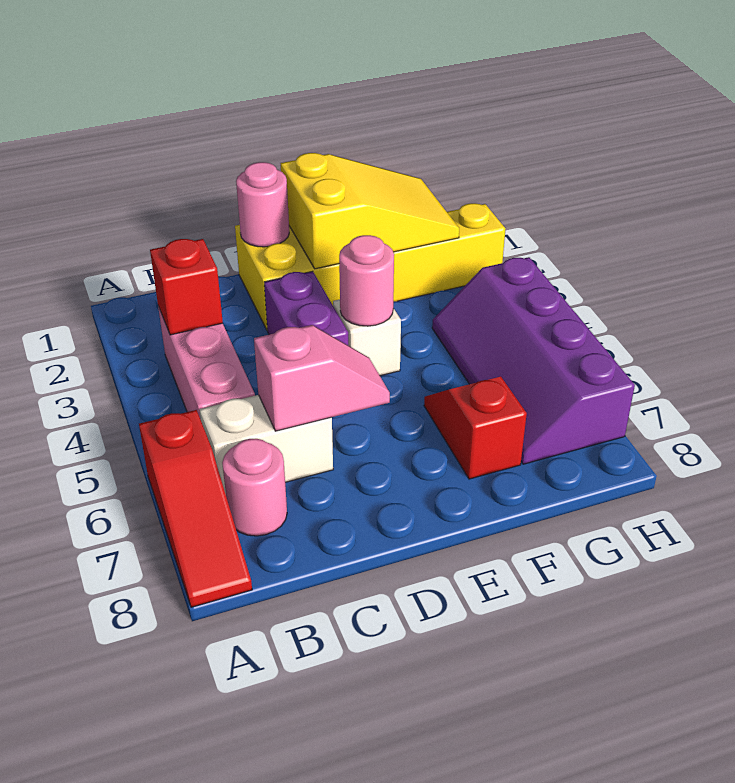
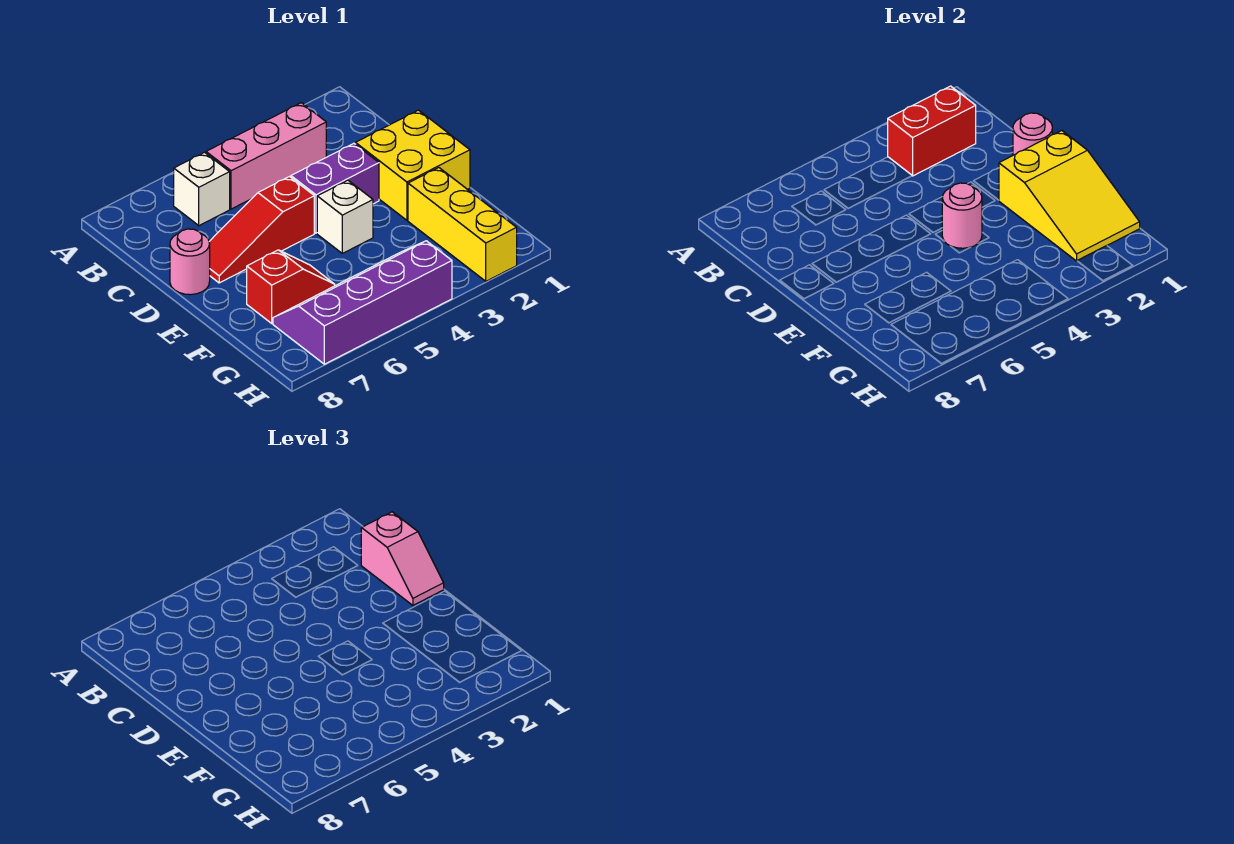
red slope A6:A8 level 1 top 6 -> red slope D5:D7 level 1 top 5
red brick B3 level 2 -> red brick B2:B3 level 2
white brick B6:C6 level 1 -> white brick B6 level 1
pink round brick B7 level 1 -> pink round brick D8 level 1
pink slope C6:D6 level 2 top C -> pink slope C1:D1 level 3 top C

